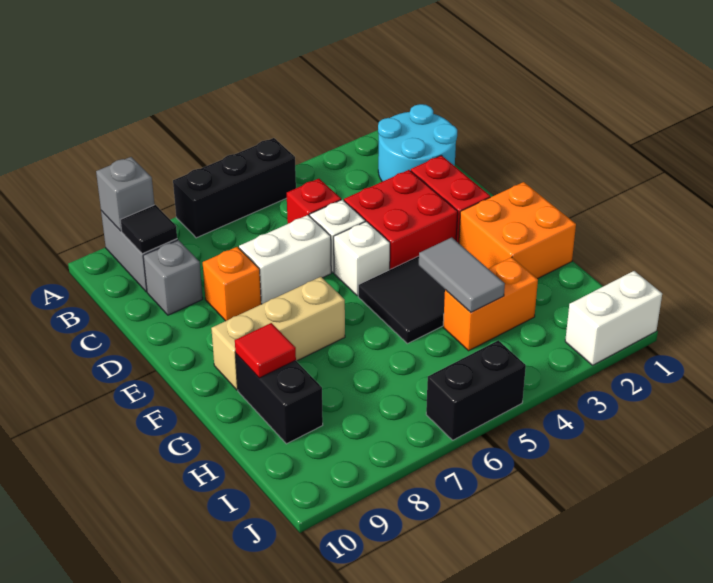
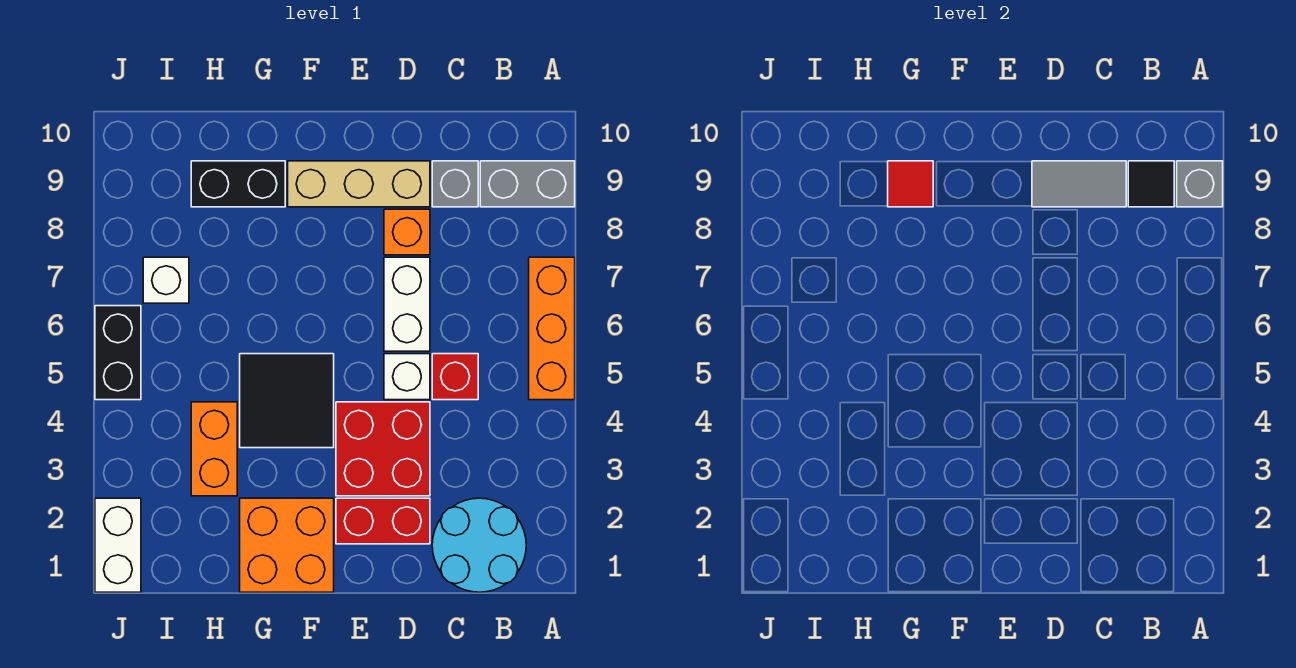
black brick A5:A7 level 1 -> orange brick A5:A7 level 1
white brick E5 level 1 -> white brick I7 level 1
tan brick F7:F9 level 1 -> tan brick D9:F9 level 1
grey tile G4:H4 level 2 -> grey tile C9:D9 level 2

